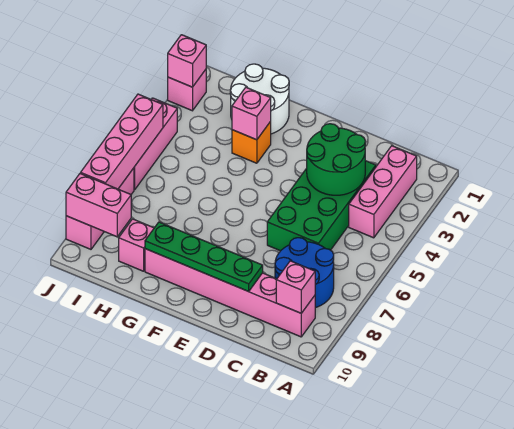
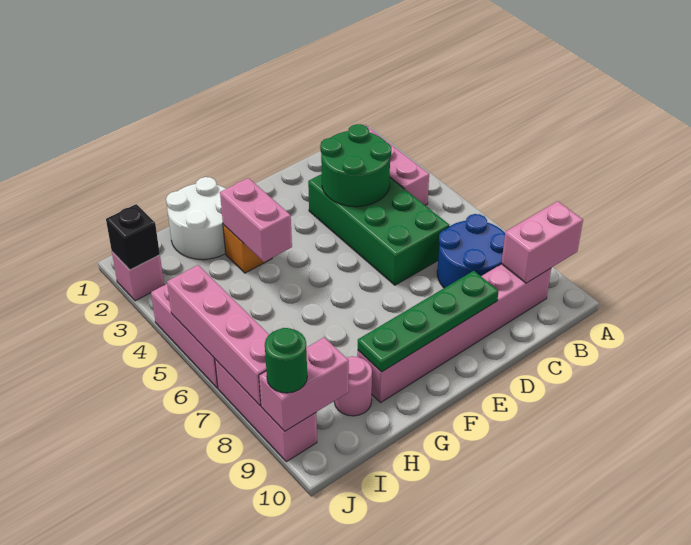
pink brick B9 level 2 -> pink brick A9:B9 level 2
pink brick G3 level 2 -> pink brick G3:G4 level 2
pink brick H9 level 1 -> pink round brick H9 level 1
pink brick J2 level 2 -> black brick J2 level 2
none -> green round brick J9 level 3

